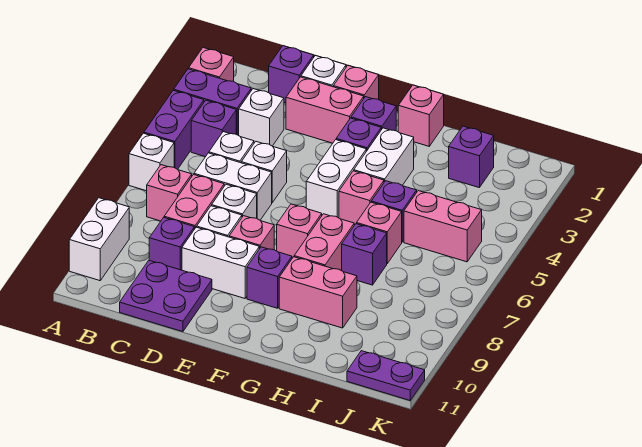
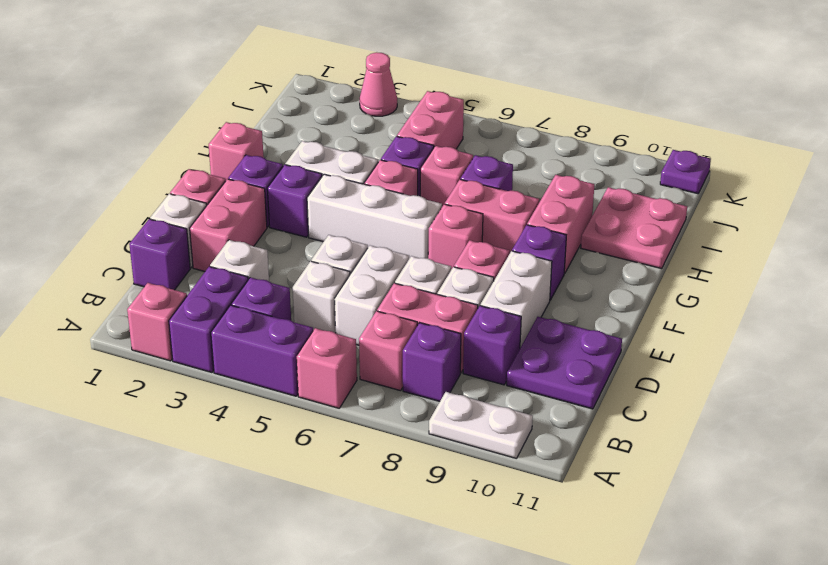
white brick A6 level 1 -> pink brick A6 level 1
white brick A9:A10 level 1 -> white plate A9:A10 level 1
white brick F4:F5 level 1 -> white brick F4:F6 level 1
none -> pink plate H10:I11 level 1
purple brick I2 level 1 -> purple brick B8 level 1
purple plate J11:K11 level 1 -> purple plate K11 level 1
none -> pink cone K3 level 1

